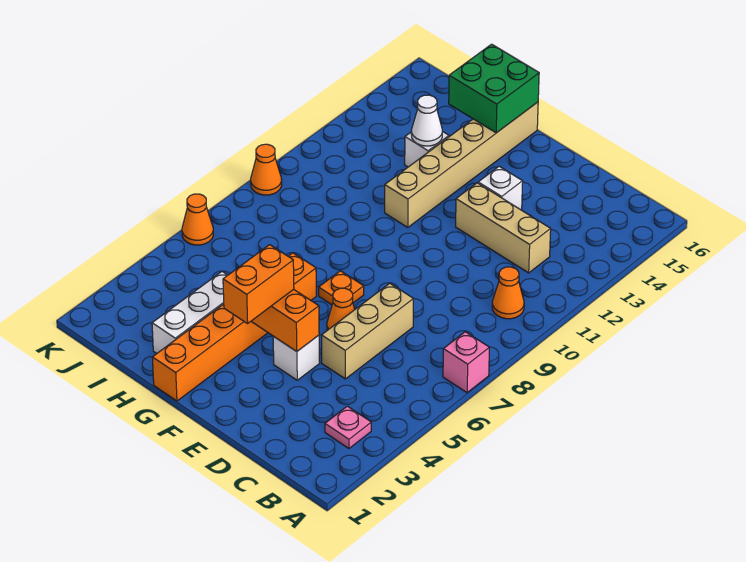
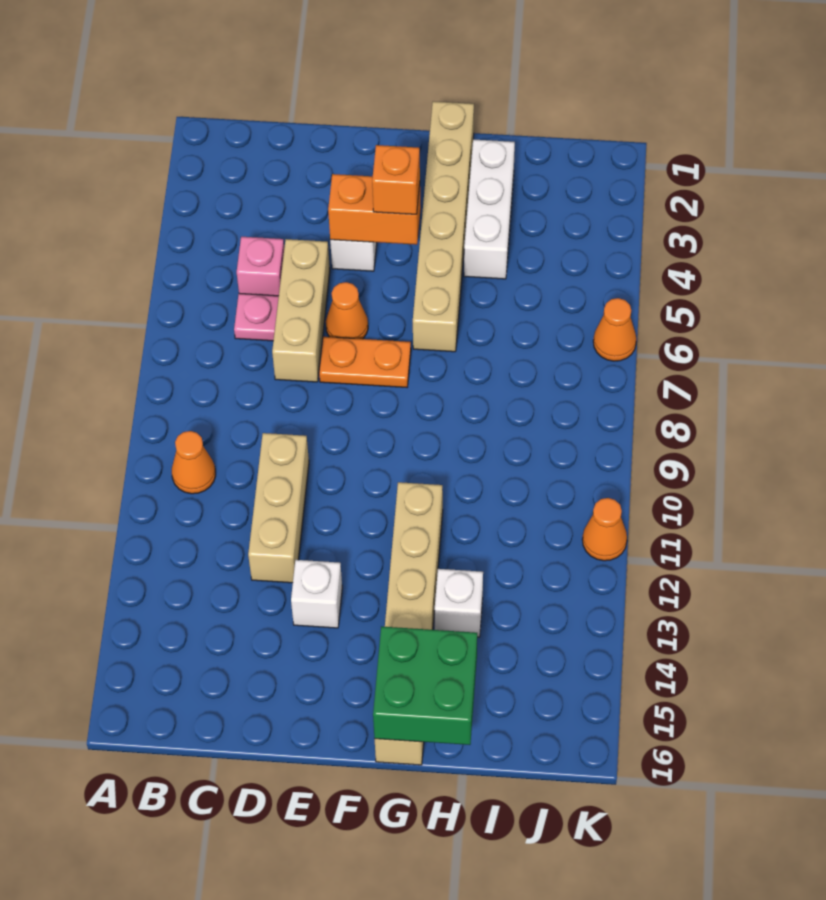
pink brick A7 level 1 -> pink brick C5 level 1
pink plate B3 level 1 -> pink plate C6 level 1
tan brick C12:E12 level 1 -> tan brick D10:D12 level 1
orange brick F3:F4 level 3 -> orange brick F4 level 3
orange plate F7 level 1 -> orange plate E7:F7 level 1
orange brick G1:G6 level 1 -> tan brick G1:G6 level 1
white cone H13 level 2 -> none
orange cone K9 level 1 -> orange cone K11 level 1

